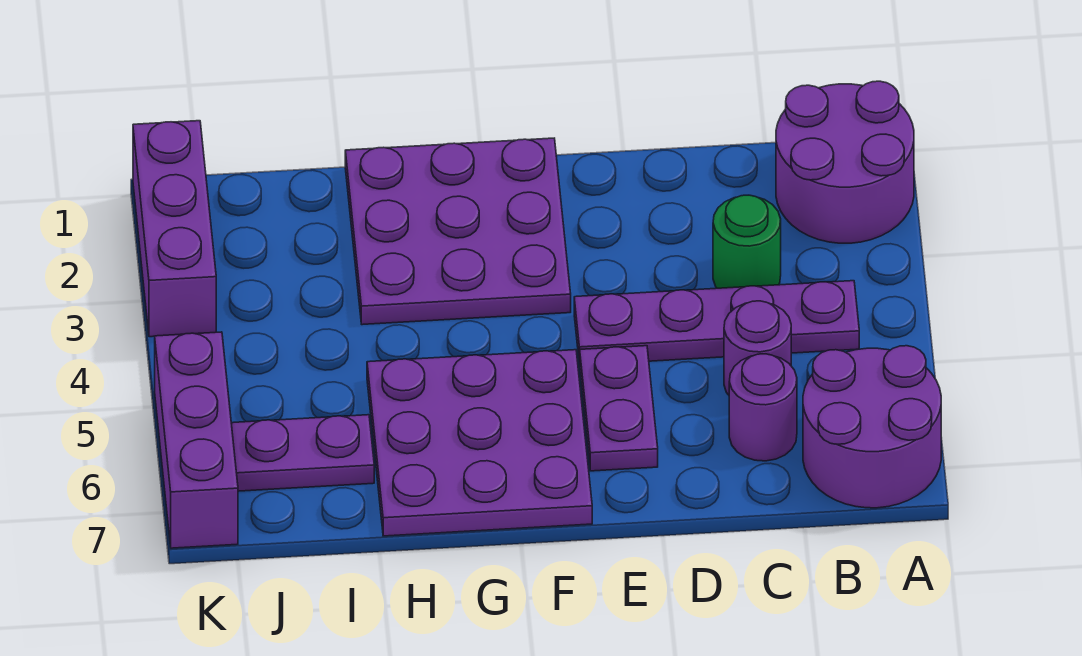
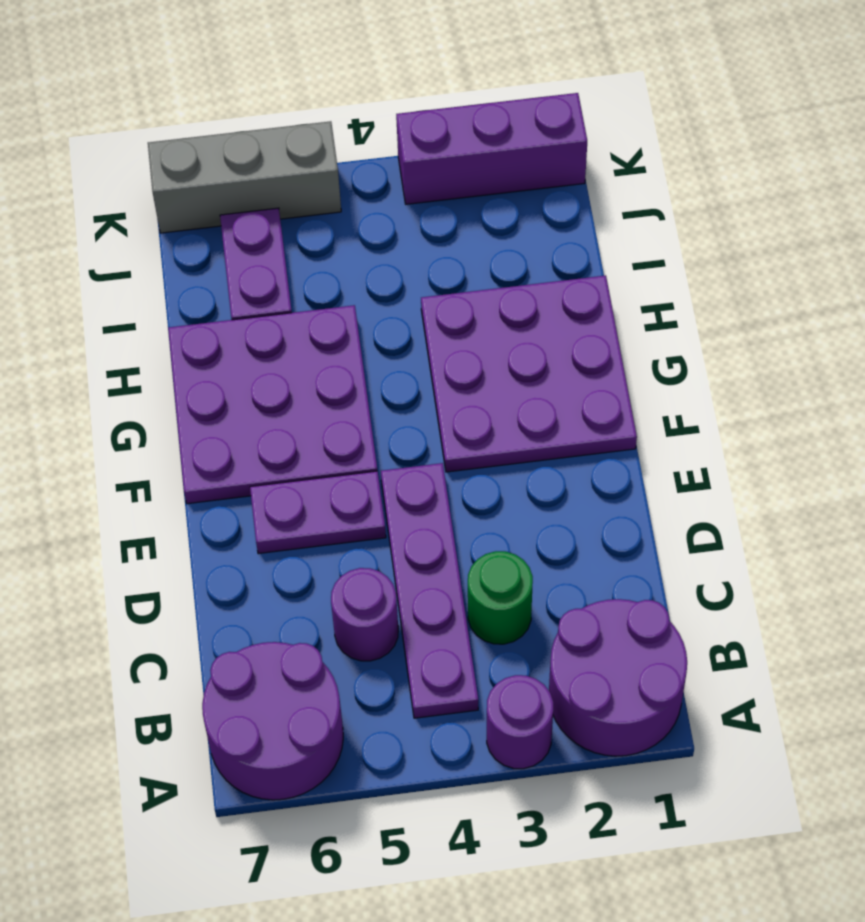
purple round brick C6 level 1 -> purple round brick A3 level 1
purple brick K5:K7 level 1 -> grey brick K5:K7 level 1

